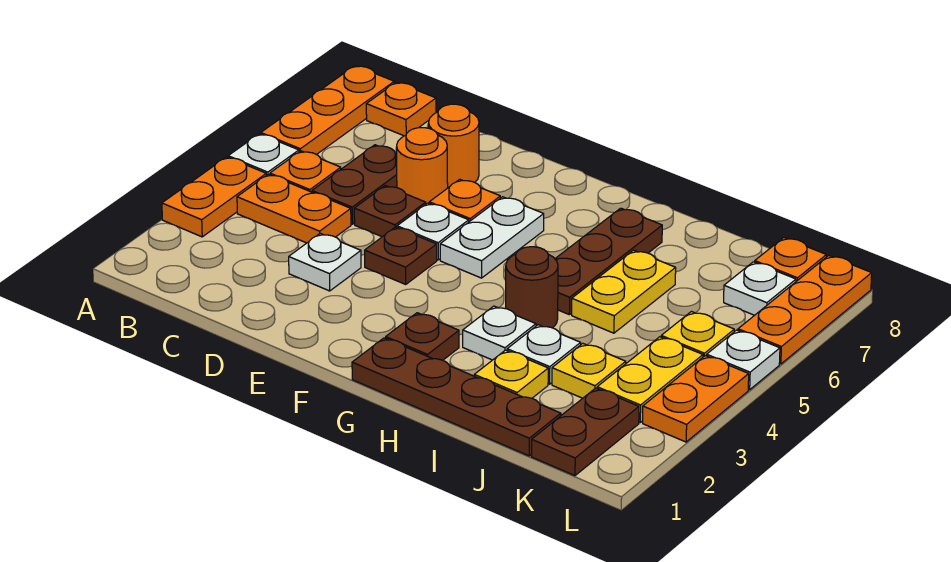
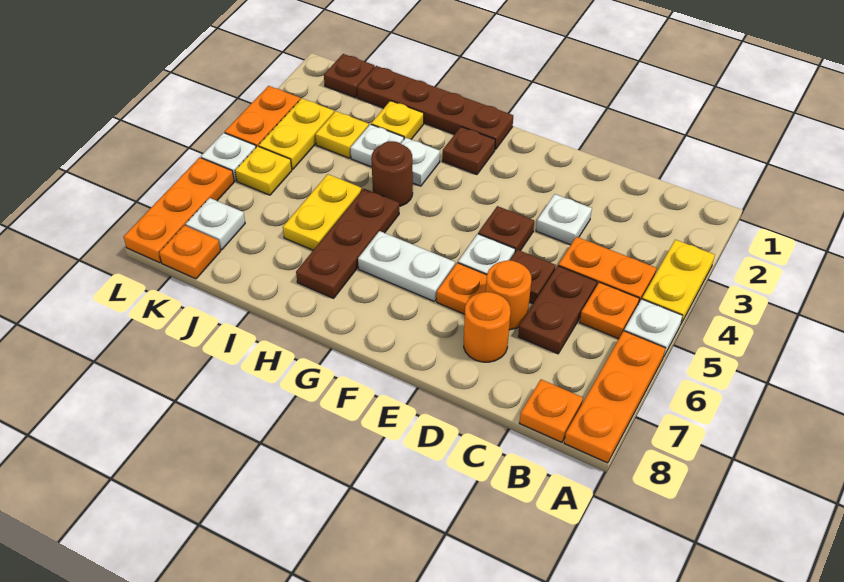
orange plate A3:A4 level 1 -> yellow plate A3:A4 level 1
white plate F5:F6 level 1 -> white plate F6:G6 level 1
brown plate K1:K2 level 1 -> brown plate K1 level 1

